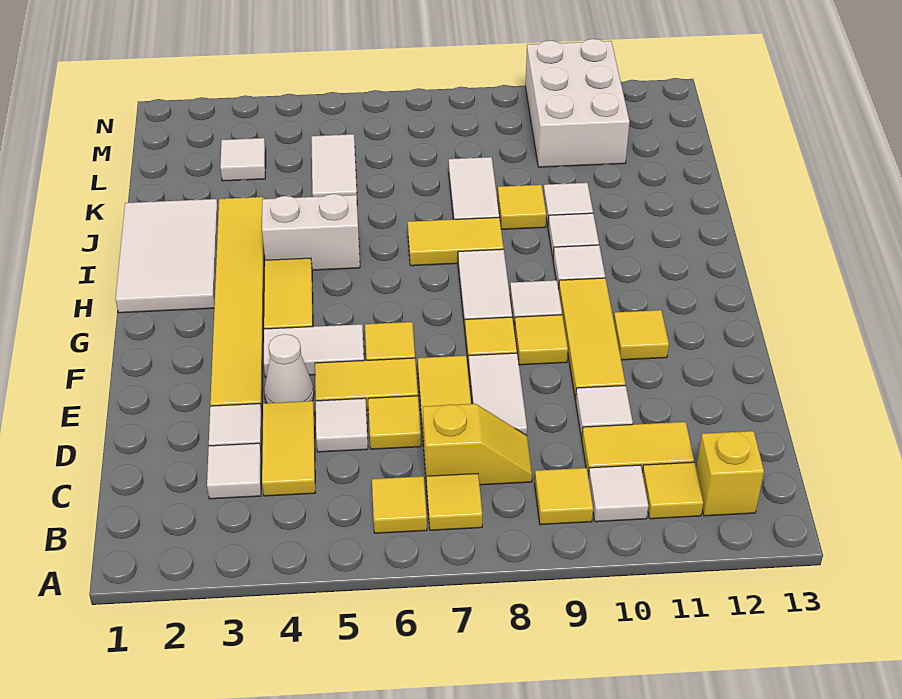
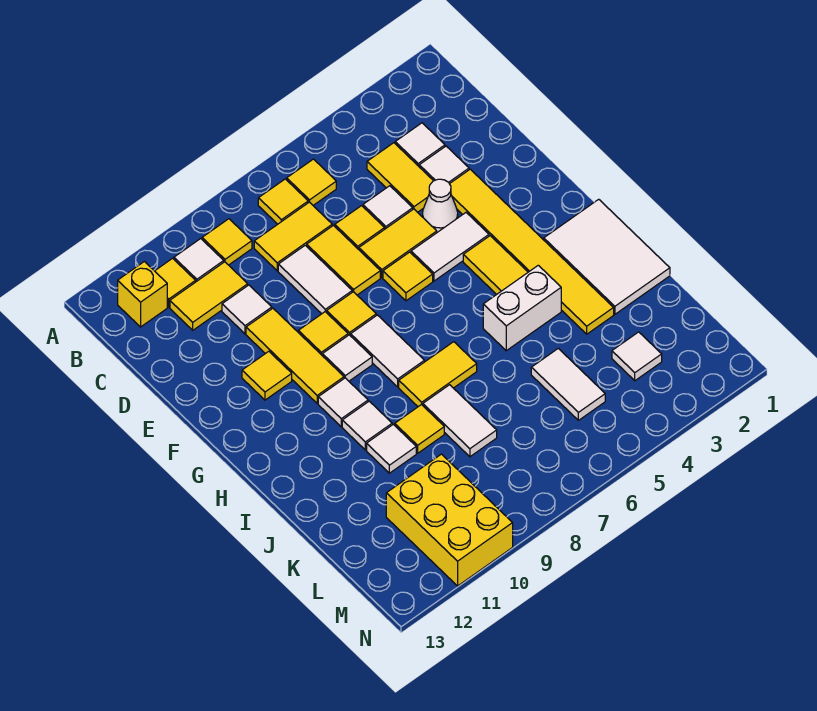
yellow slope C7:C8 level 1 top 7 -> yellow tile C7:C8 level 1
white brick L10:N11 level 1 -> yellow brick L10:N11 level 1

